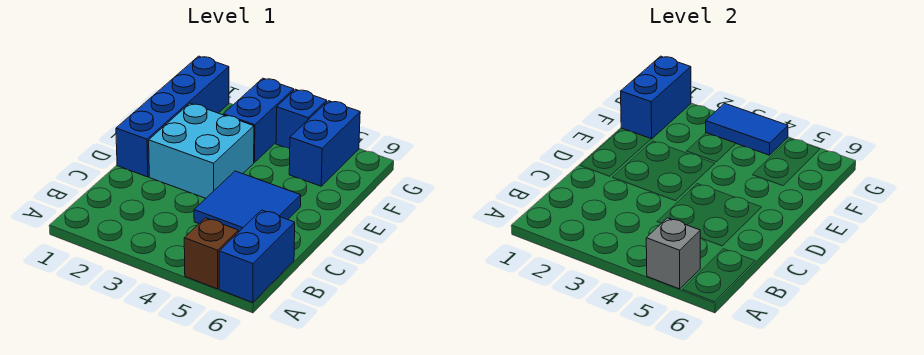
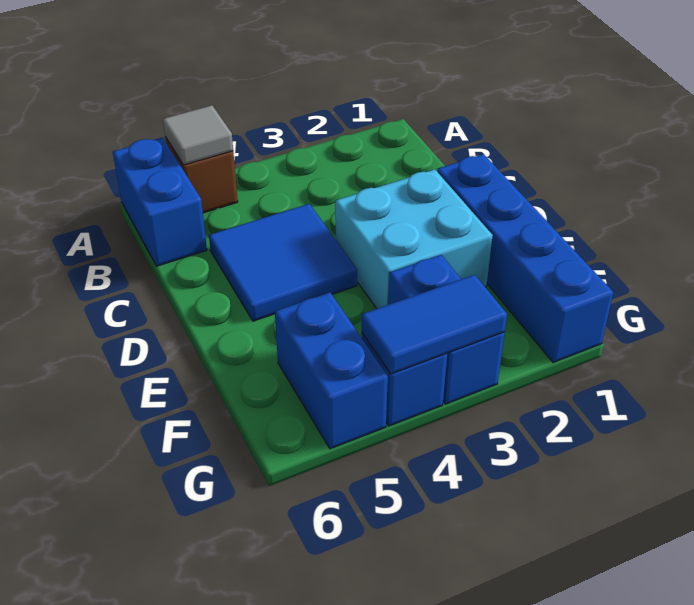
grey brick A5 level 2 -> grey tile A5 level 2
blue brick F1:G1 level 2 -> none

